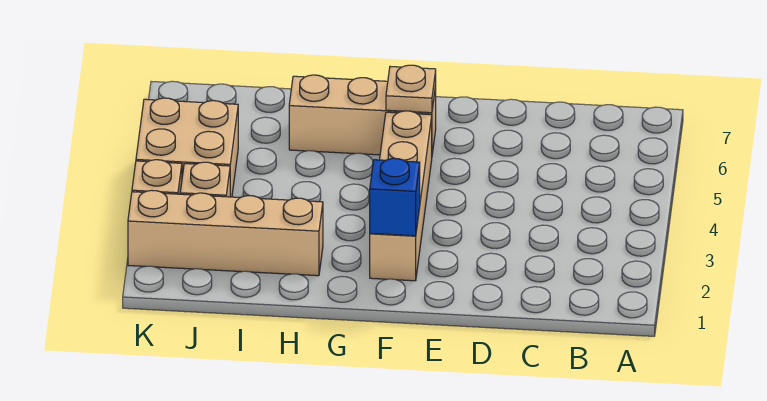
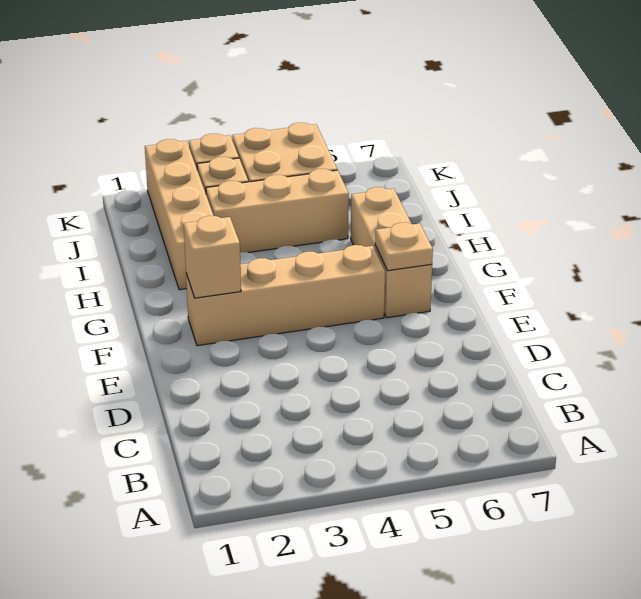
blue brick F2 level 2 -> tan brick F2 level 2
none -> tan brick I3:I5 level 1

